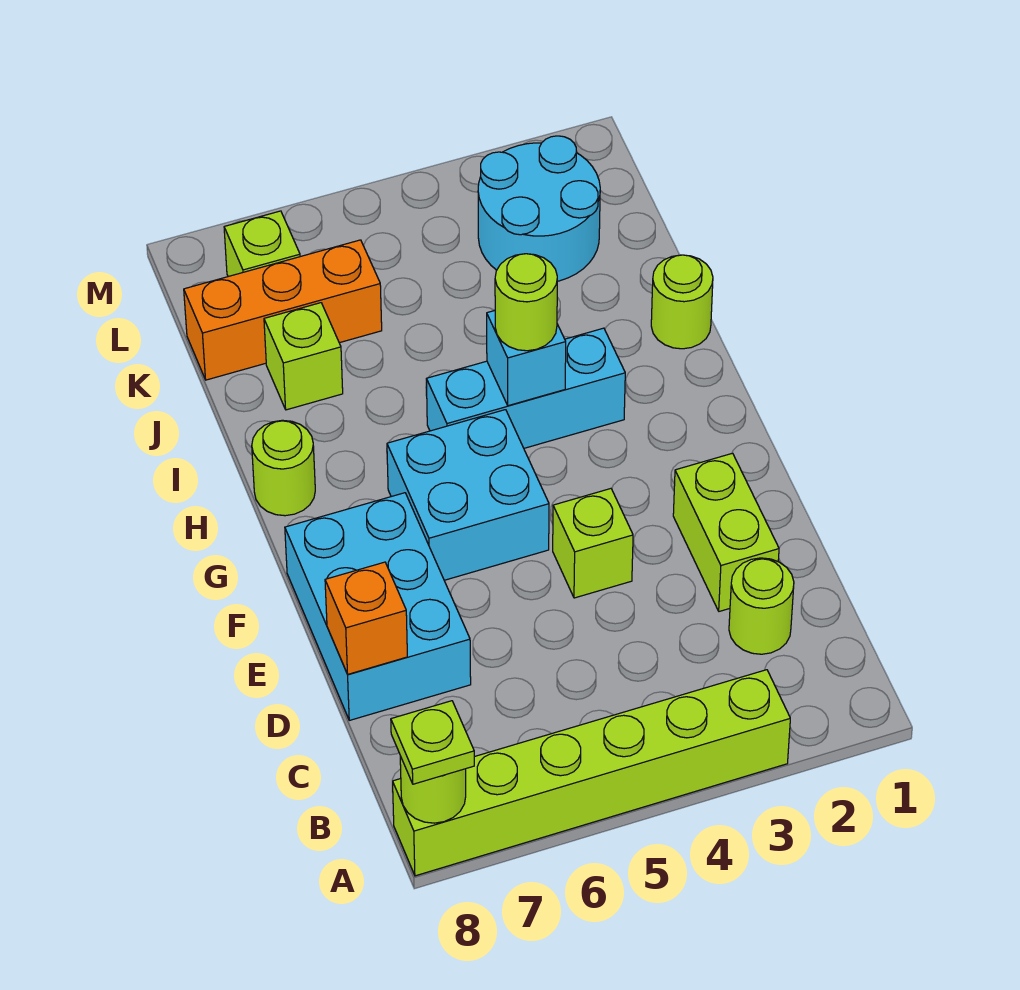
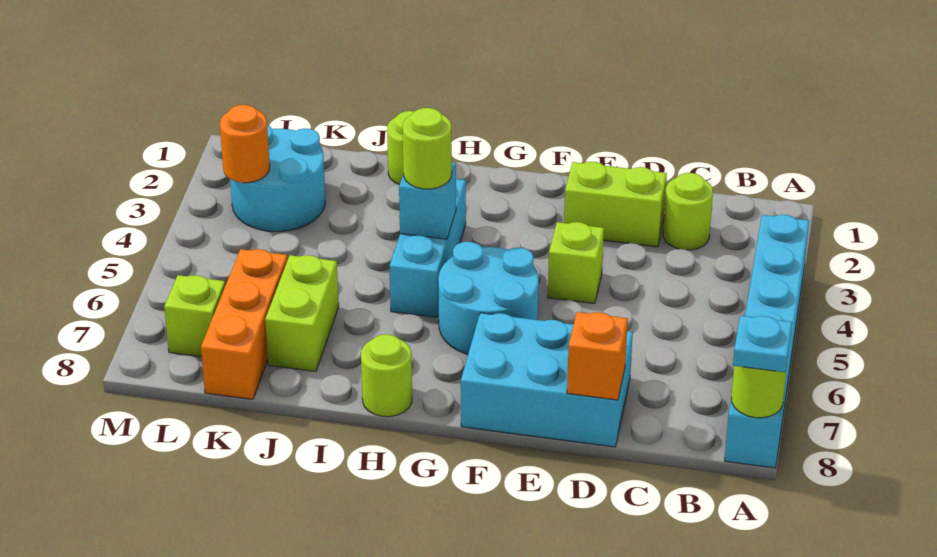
lime brick A3:A8 level 1 -> cyan brick A3:A8 level 1
lime plate A8 level 3 -> cyan plate A8 level 3
cyan brick F5:G6 level 1 -> cyan round brick F5:G6 level 1
lime brick J7 level 1 -> lime brick J6:J7 level 1
none -> orange round brick L3 level 2

